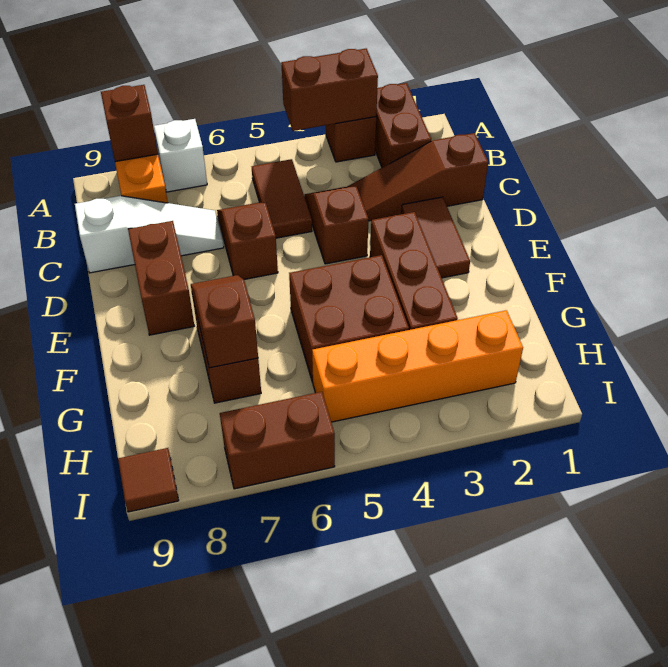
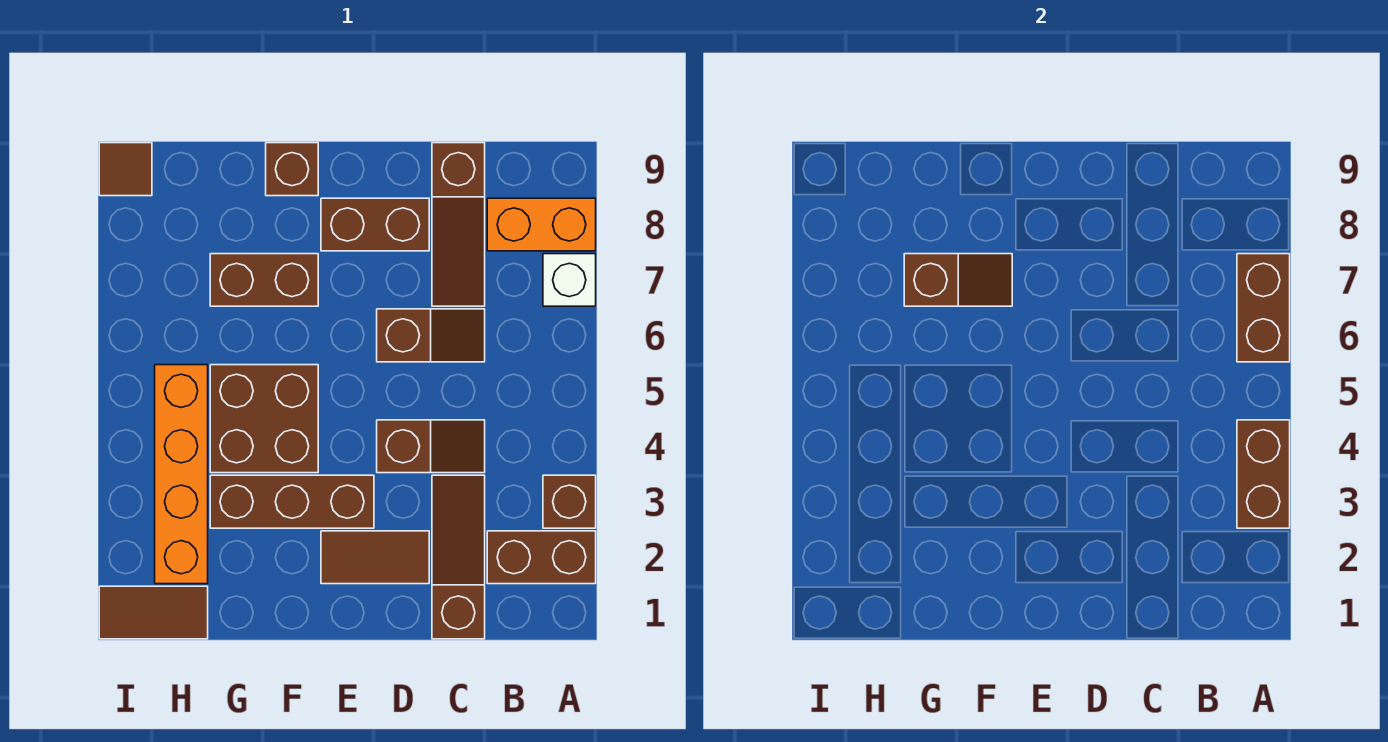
brown brick A8 level 2 -> brown brick F9 level 1
brown tile B5:C5 level 1 -> brown tile H1:I1 level 1
white slope C7:C9 level 1 top 9 -> brown slope C7:C9 level 1 top 9
brown brick I6:I7 level 1 -> brown brick A6:A7 level 2

